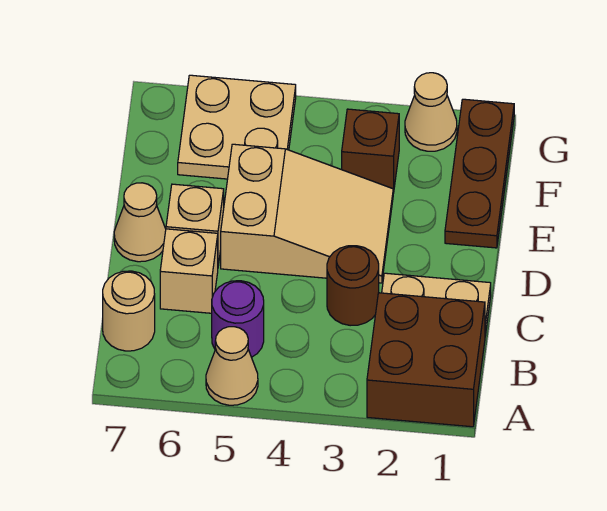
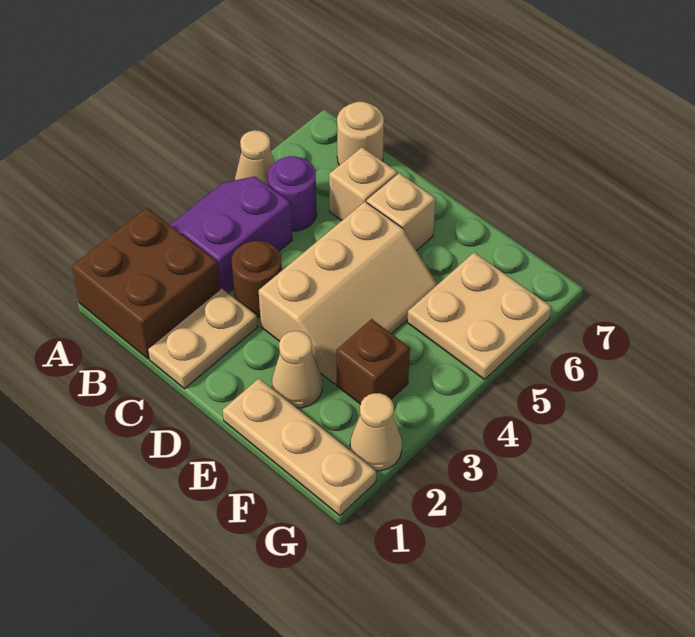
none -> purple slope A3:B4 level 1 top B
tan slope D3:E5 level 1 top 5 -> tan slope D3:E5 level 1 top D
tan cone D7 level 1 -> tan cone E2 level 1
brown plate E1:G1 level 1 -> tan plate E1:G1 level 1

